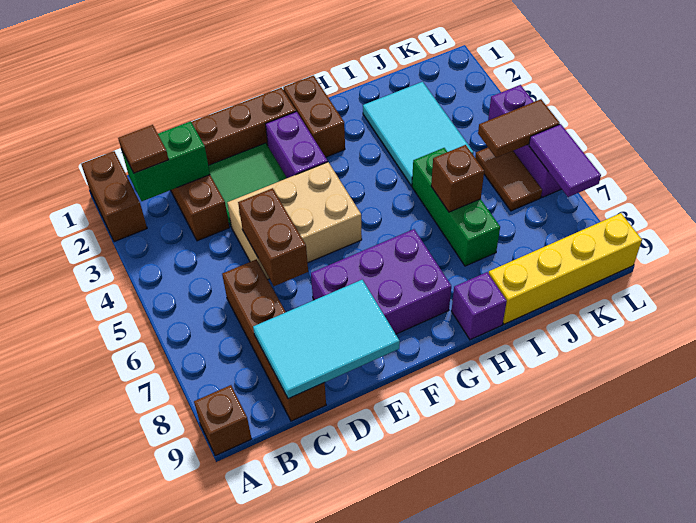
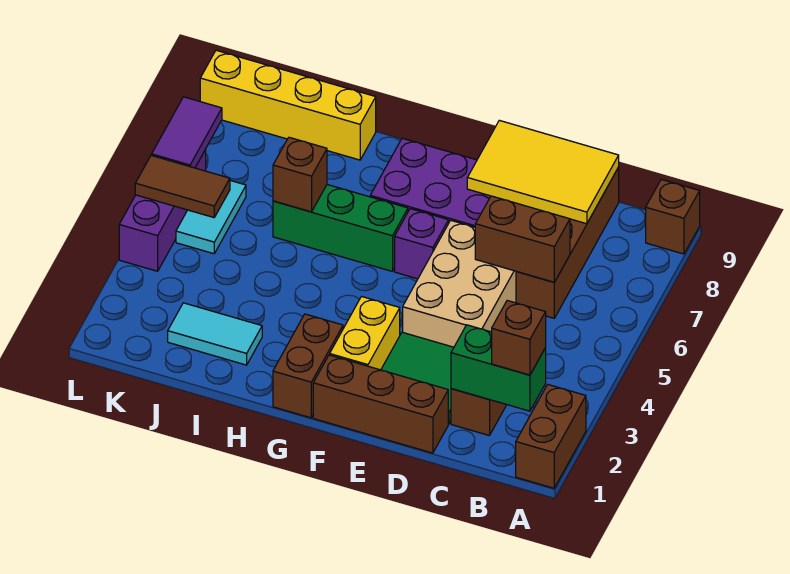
brown tile B2 level 3 -> brown brick B2 level 3
cyan tile C8:E9 level 2 -> yellow tile C8:E9 level 2
tan brick D4:F5 level 1 -> tan brick D4:E6 level 1
brown brick D5:D6 level 2 -> brown brick C6:D6 level 2
purple brick F2:F3 level 1 -> yellow brick F2:F3 level 1
purple brick H9 level 1 -> purple brick F6 level 1
cyan tile I2:J4 level 1 -> cyan tile I2:J2 level 1
green brick I5:I7 level 1 -> green brick G6:I6 level 1
brown tile K5:K6 level 1 -> cyan tile K5:K6 level 1

